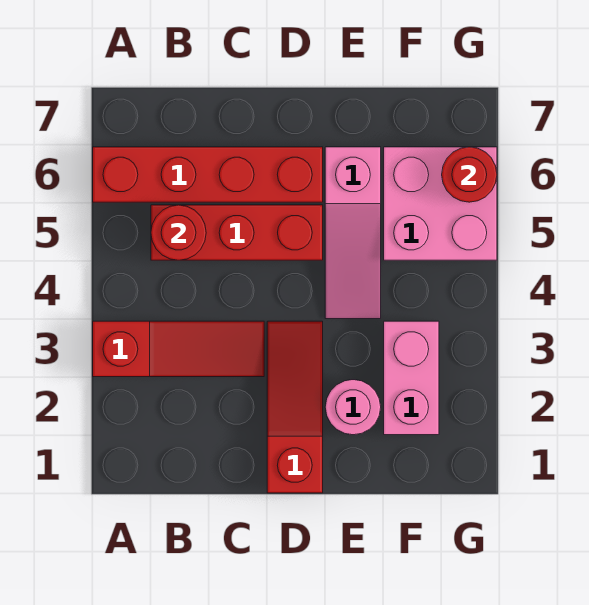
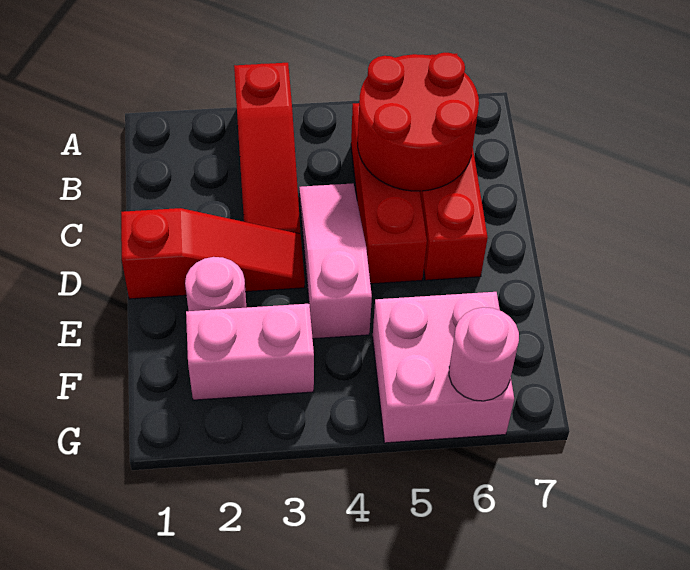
red round brick B5 level 2 -> red round brick B5:C6 level 2
pink slope E4:E6 level 1 top 6 -> pink slope C4:E4 level 1 top E
red round brick G6 level 2 -> pink round brick G6 level 2

